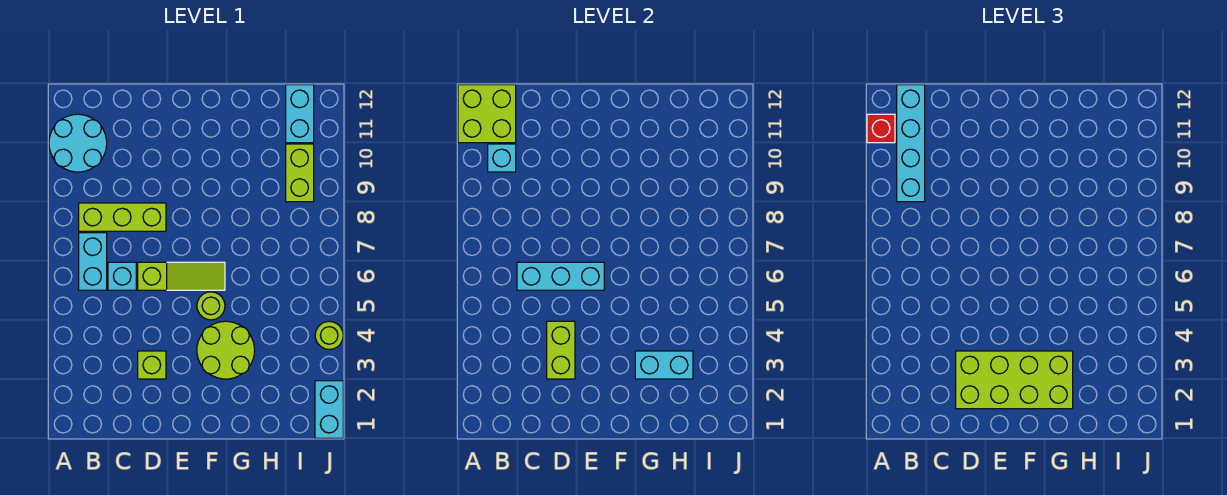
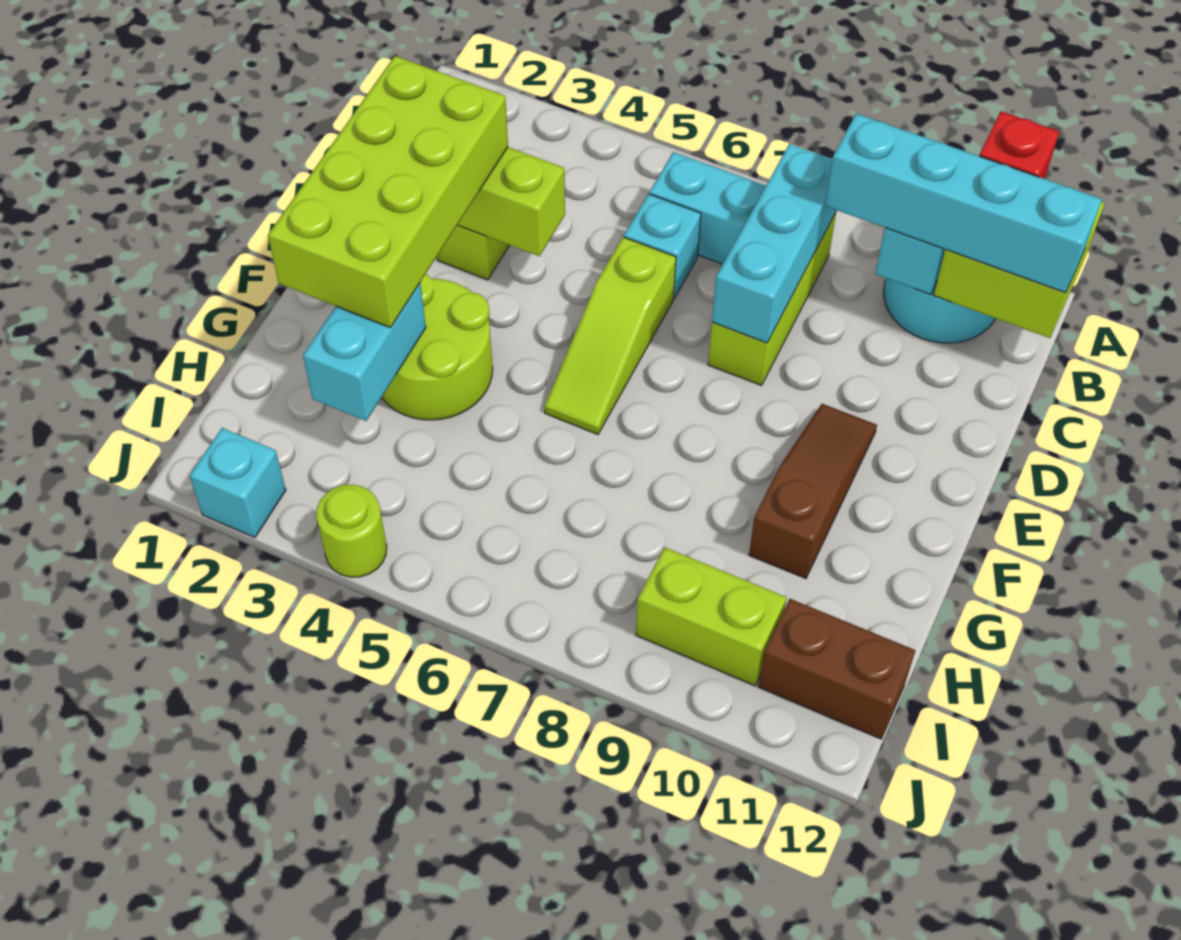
cyan brick C6:E6 level 2 -> cyan brick B8:D8 level 2
none -> brown slope E10:G10 level 1 top G
lime round brick F5 level 1 -> none
cyan brick I11:I12 level 1 -> brown brick I11:I12 level 1
cyan brick J1:J2 level 1 -> cyan brick J2 level 1

